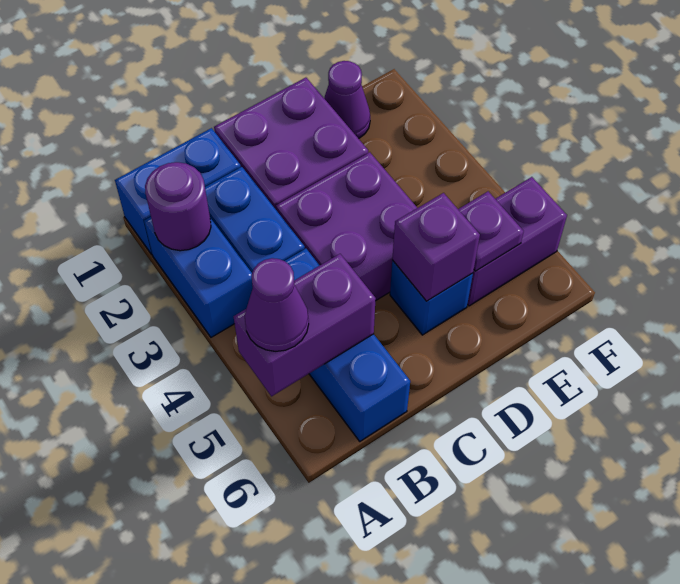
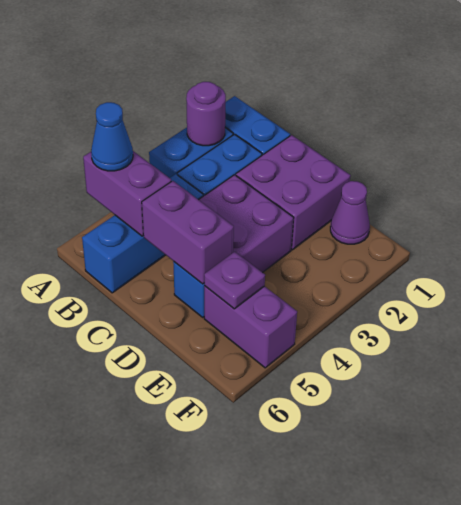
purple cone A5 level 3 -> blue cone A5 level 3
purple brick D5 level 2 -> purple brick C5:D5 level 2

